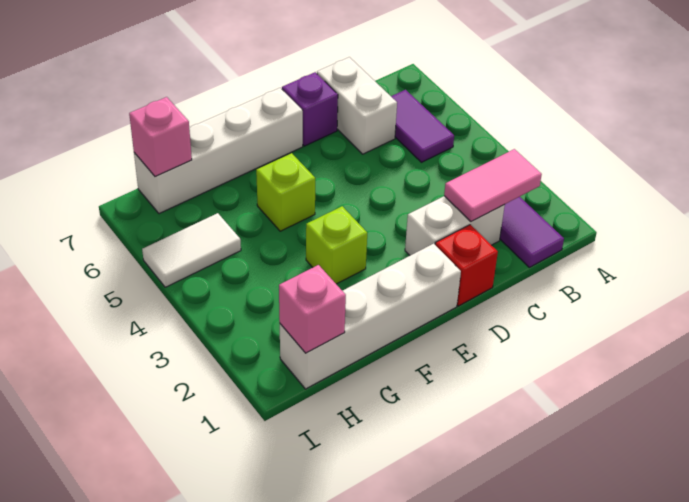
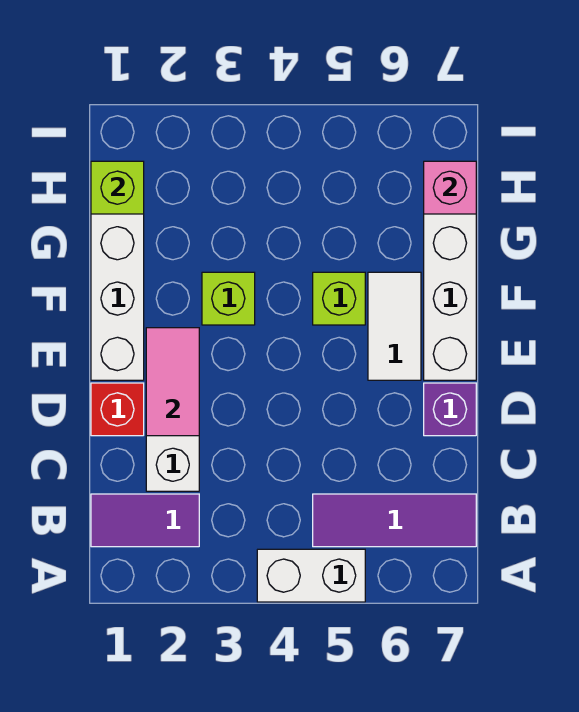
pink tile B2:C2 level 2 -> pink tile D2:E2 level 2
purple tile B5:B6 level 1 -> purple tile B5:B7 level 1
white brick C6:C7 level 1 -> white brick A4:A5 level 1
pink brick H1 level 2 -> lime brick H1 level 2
white tile H5:I5 level 1 -> white tile E6:F6 level 1

